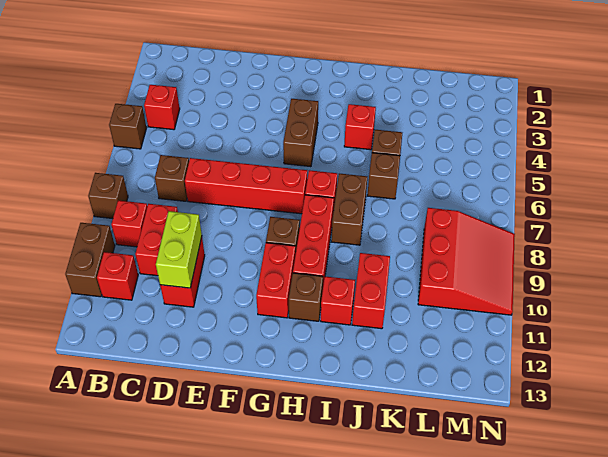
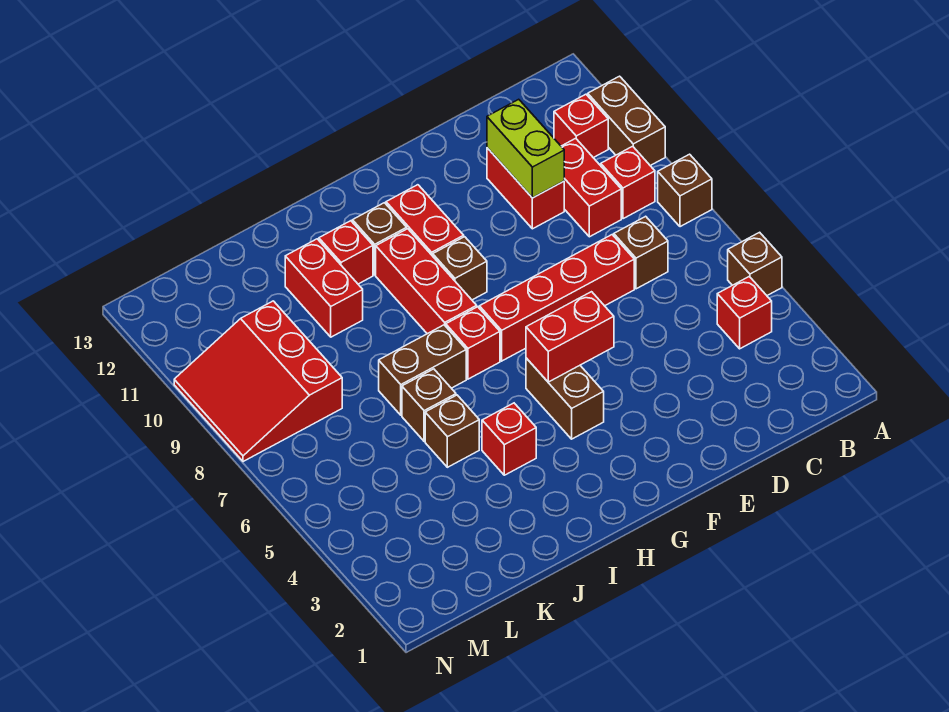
none -> red brick F5:G5 level 2
brown brick I7:I8 level 1 -> brown brick I7:J7 level 1

